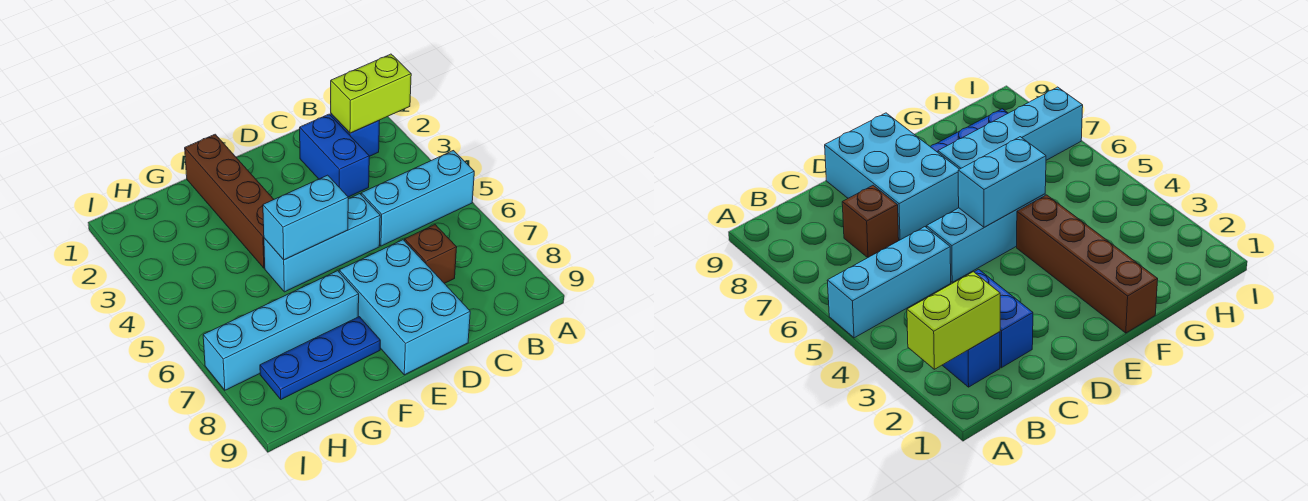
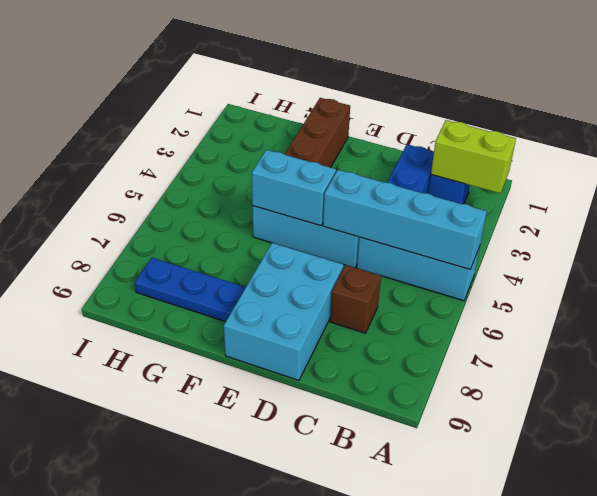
cyan brick F7:I7 level 1 -> cyan brick A5:D5 level 2

